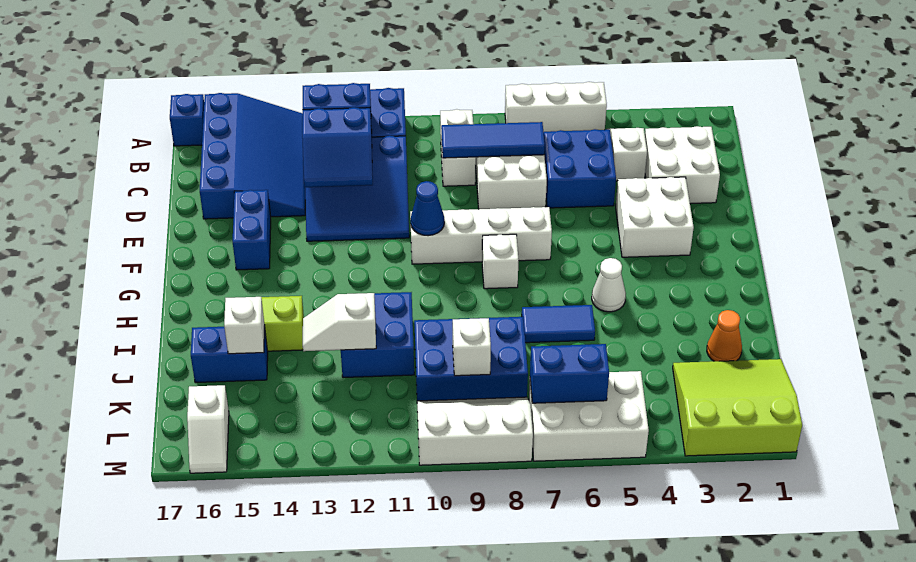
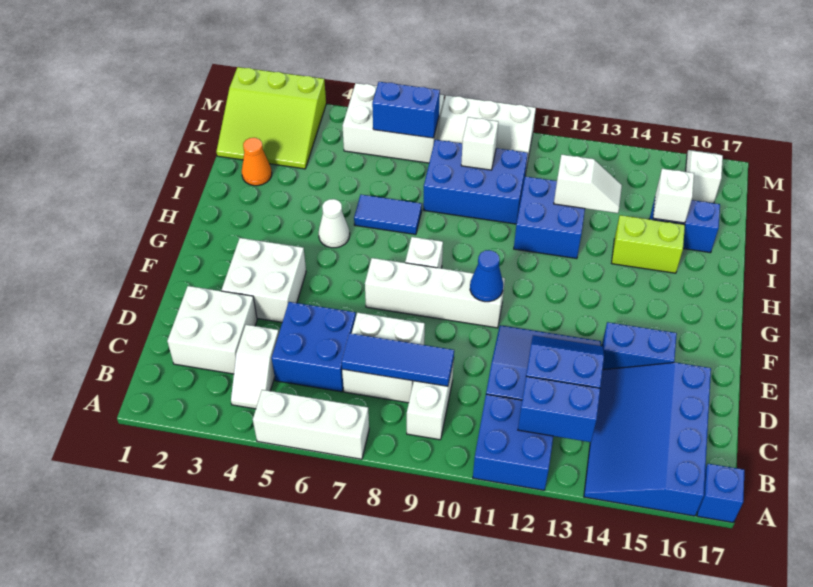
blue brick E15:F15 level 1 -> blue brick E14:E15 level 1

